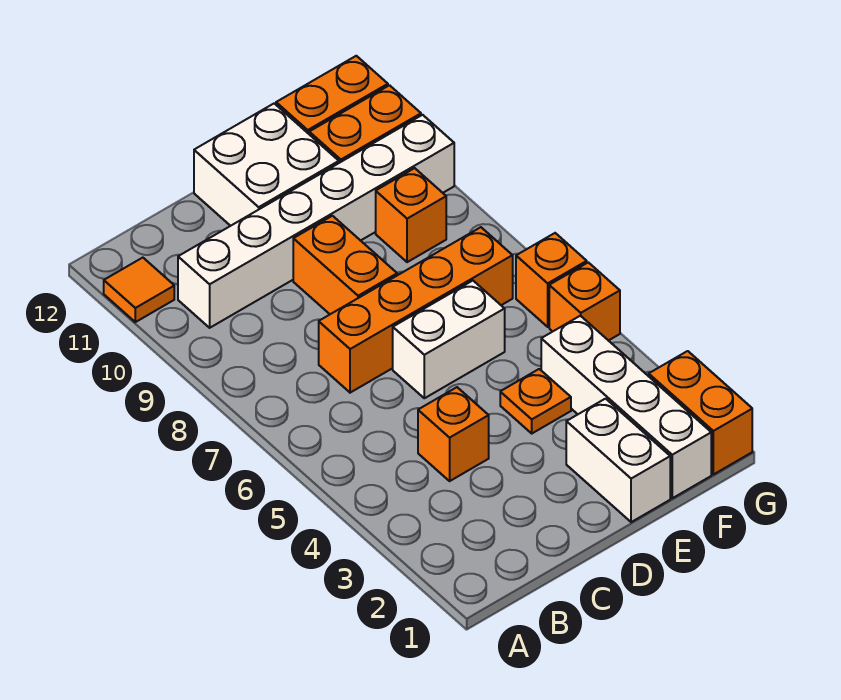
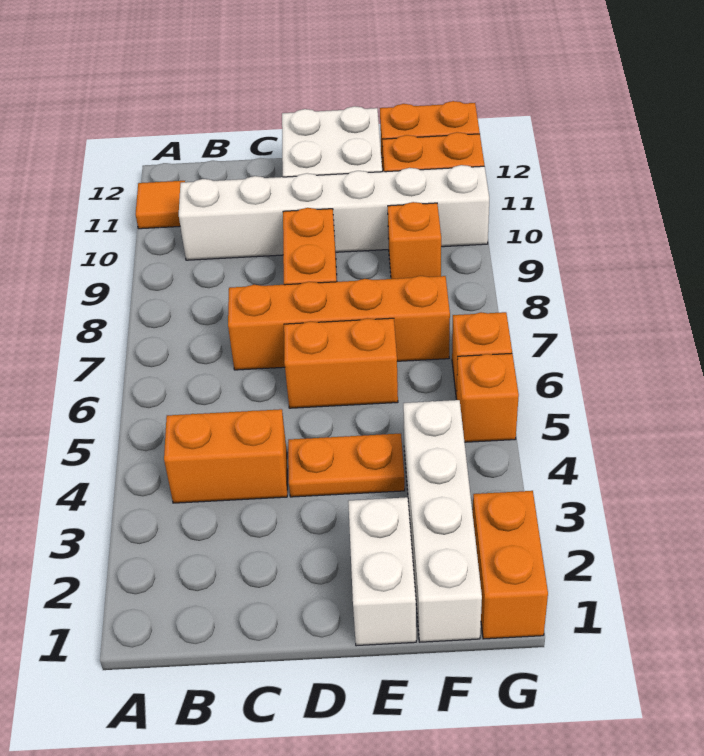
orange brick C4 level 1 -> orange brick B4:C4 level 1
white brick D6:E6 level 1 -> orange brick D6:E6 level 1
orange plate E4 level 1 -> orange plate D4:E4 level 1

